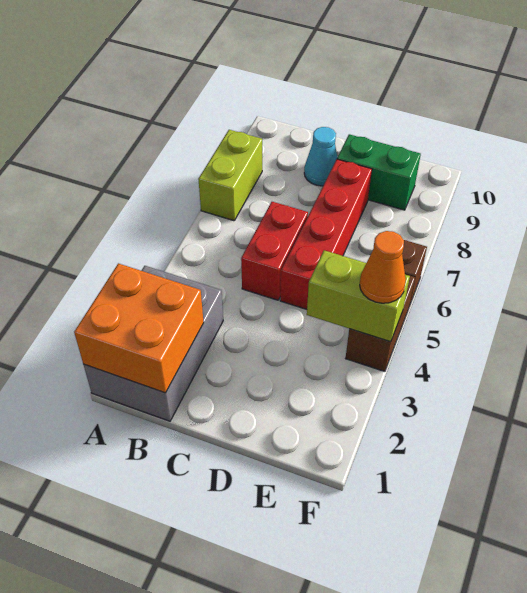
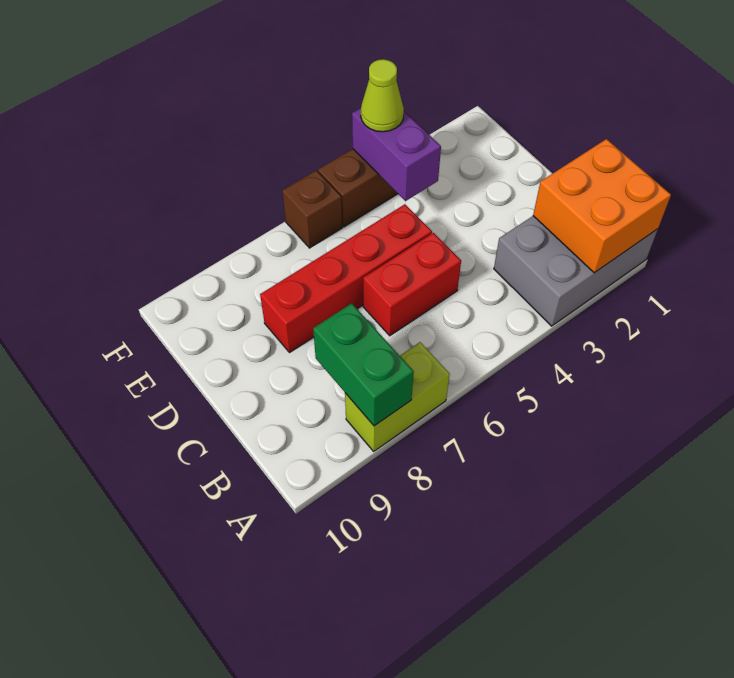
cyan cone C9 level 1 -> none
green brick D9:E9 level 1 -> green brick A8:B8 level 2
lime brick E4:F4 level 2 -> purple brick E4:F4 level 2
orange cone F4 level 3 -> lime cone F4 level 3

